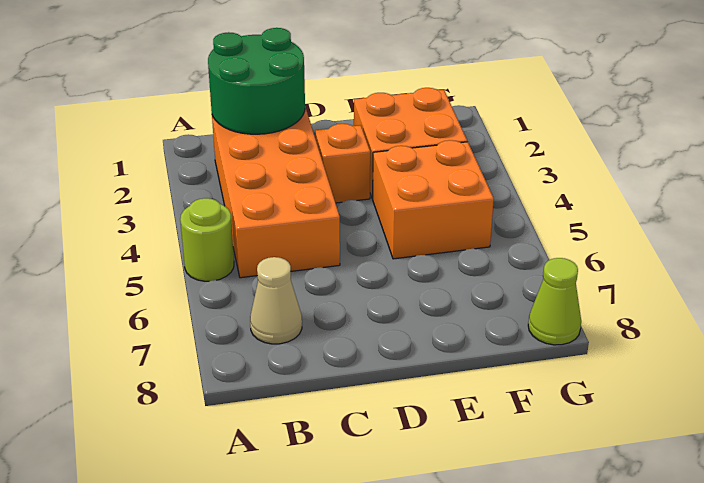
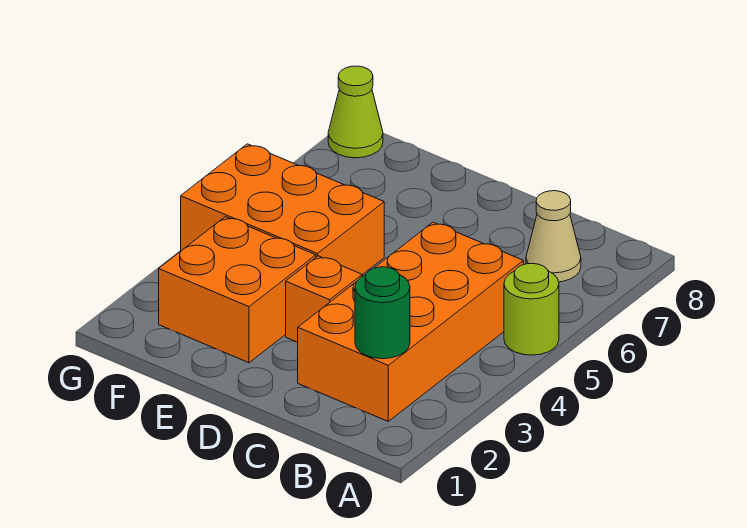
green round brick B1:C2 level 2 -> green round brick B2 level 2
orange brick E4:F5 level 1 -> orange brick E4:G5 level 1

